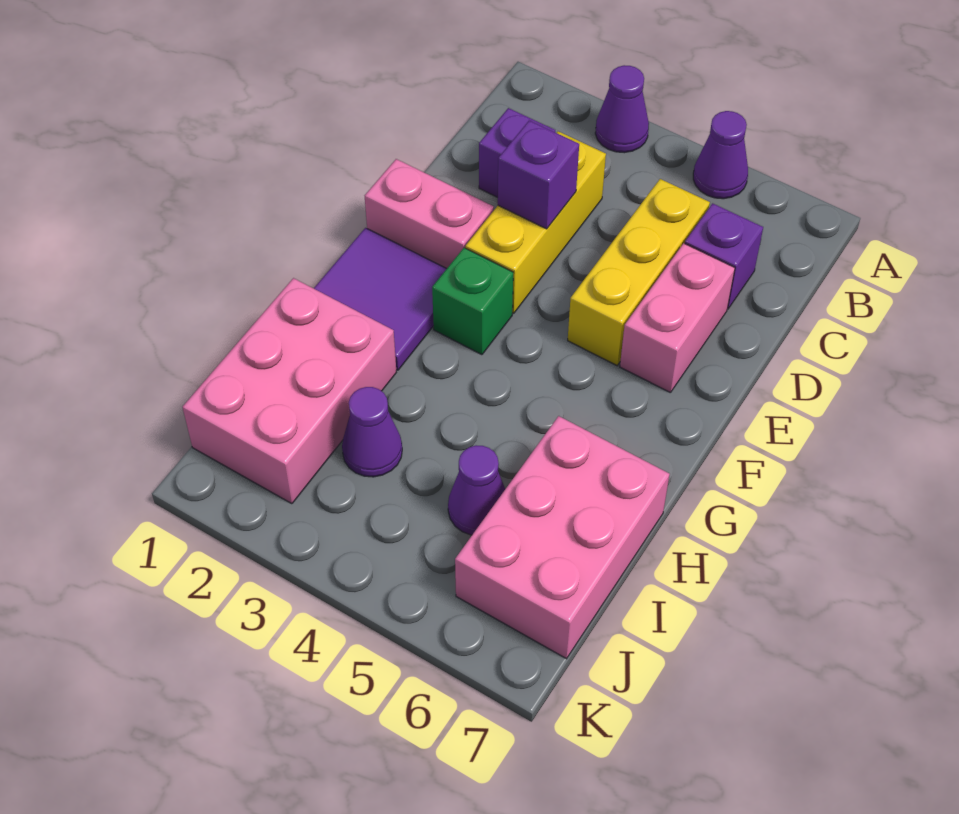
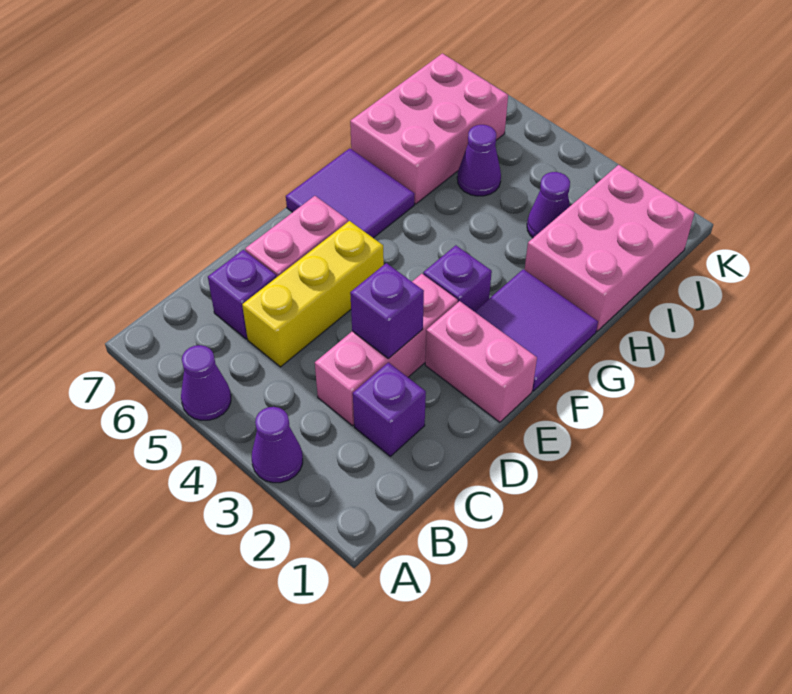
yellow brick C3:E3 level 1 -> pink brick C3:E3 level 1
green brick F3 level 1 -> purple brick F3 level 1
none -> purple tile F6:G7 level 1

